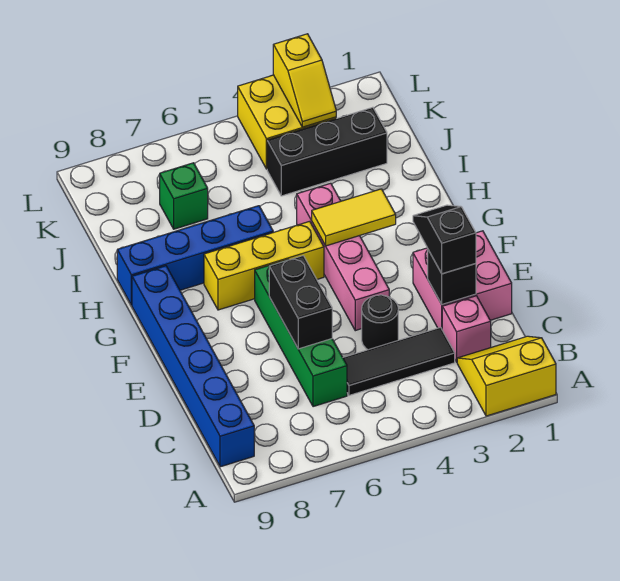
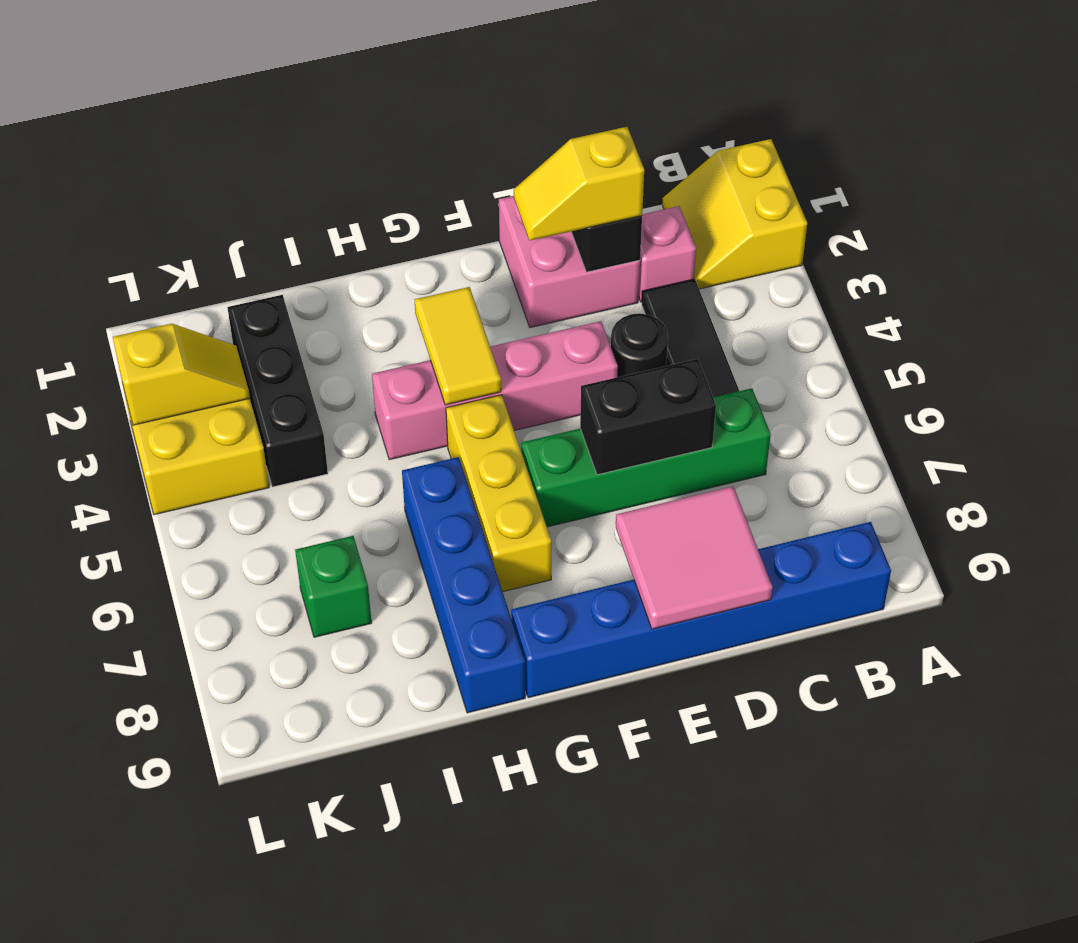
black slope D2:E2 level 3 top D -> yellow slope D2:E2 level 3 top D
none -> pink tile D8:E9 level 2

